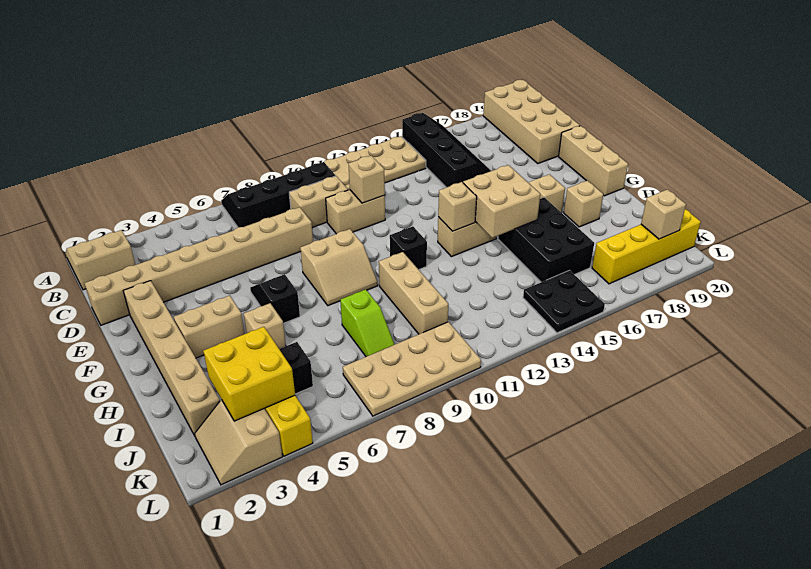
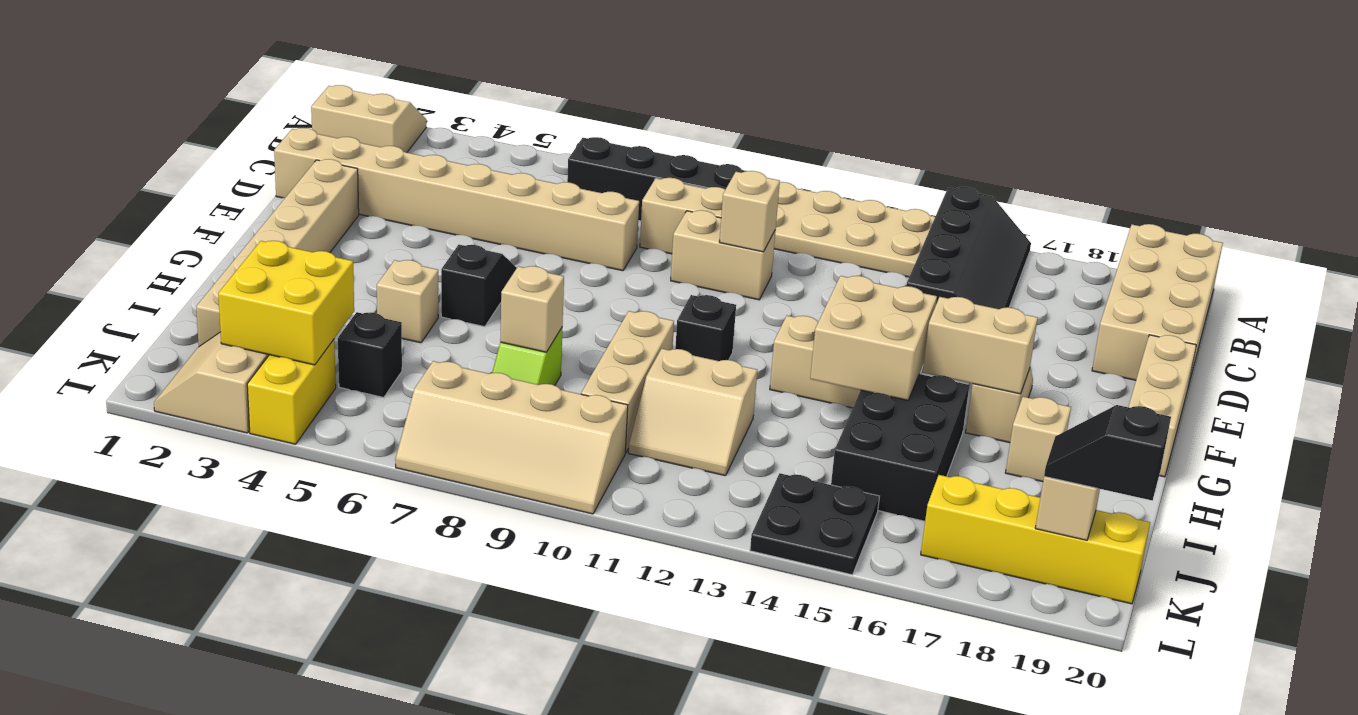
tan slope F8:G9 level 1 top F -> tan slope I11:J12 level 1 top I
tan brick G3:G4 level 1 -> tan brick G16:G17 level 2
tan brick G13 level 2 -> tan brick I8 level 2
tan plate K7:L10 level 1 -> tan slope K7:L10 level 1 top K
none -> black slope K19:K20 level 3 top 20

